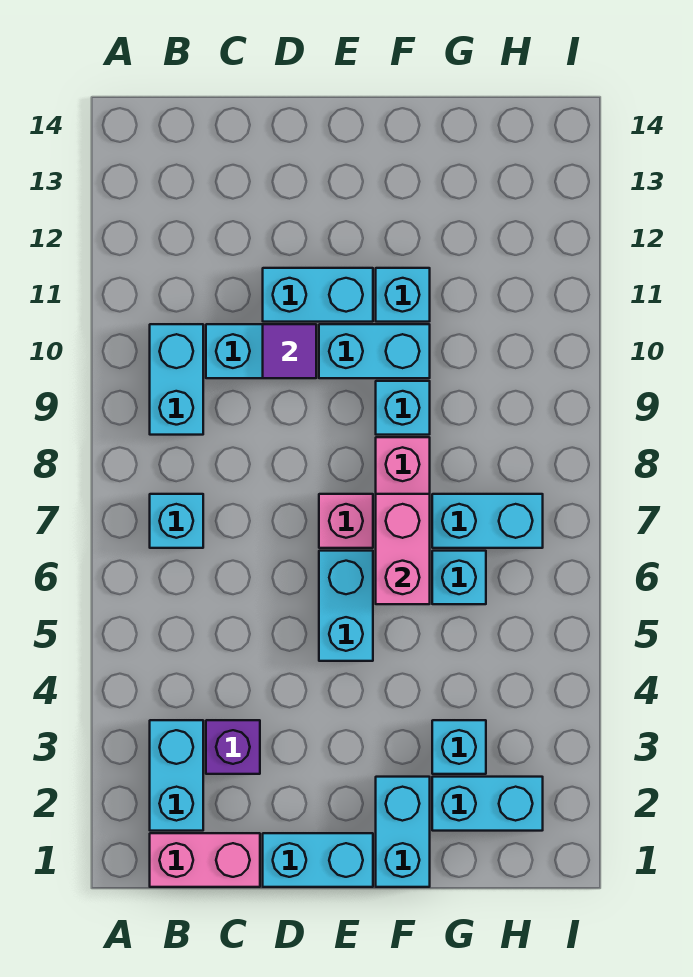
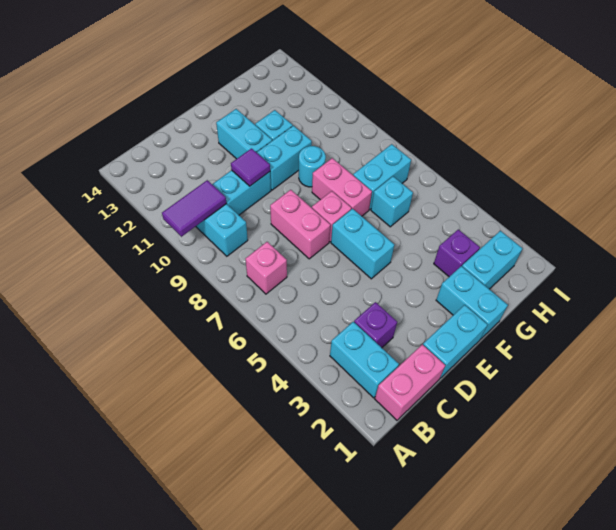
none -> purple tile A10:B10 level 2
cyan brick B7 level 1 -> pink brick B7 level 1
cyan brick D11:E11 level 1 -> cyan brick E11:E12 level 1
pink brick F6:F7 level 2 -> pink brick D7:D8 level 1
cyan brick F9 level 1 -> cyan round brick F9 level 1
cyan brick G3 level 1 -> purple brick G3 level 1

